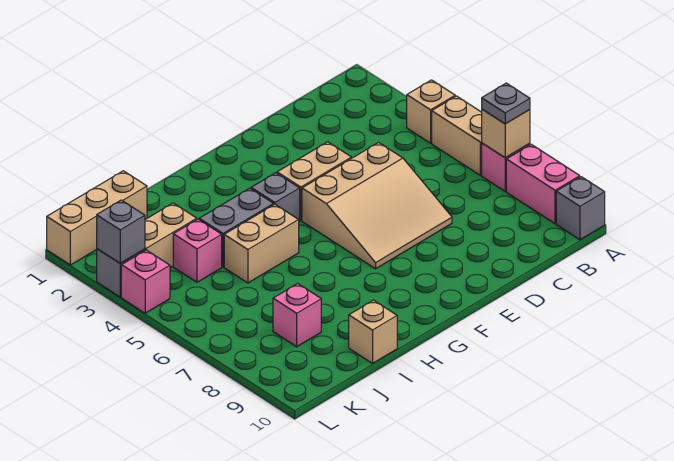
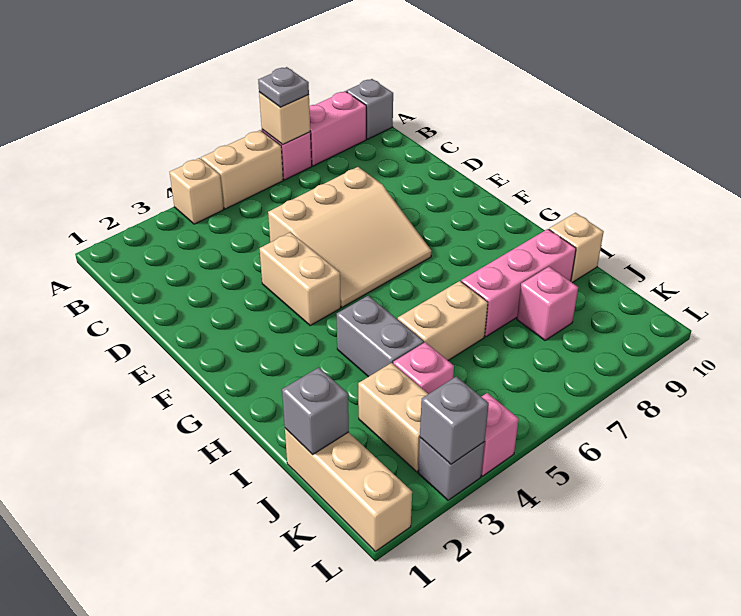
tan slope D5:F7 level 1 top 5 -> tan slope D5:F7 level 1 top D
grey brick G4 level 1 -> grey brick J1 level 2
tan brick H5:I5 level 1 -> tan brick I5:I6 level 1
none -> pink brick I7:I9 level 1

